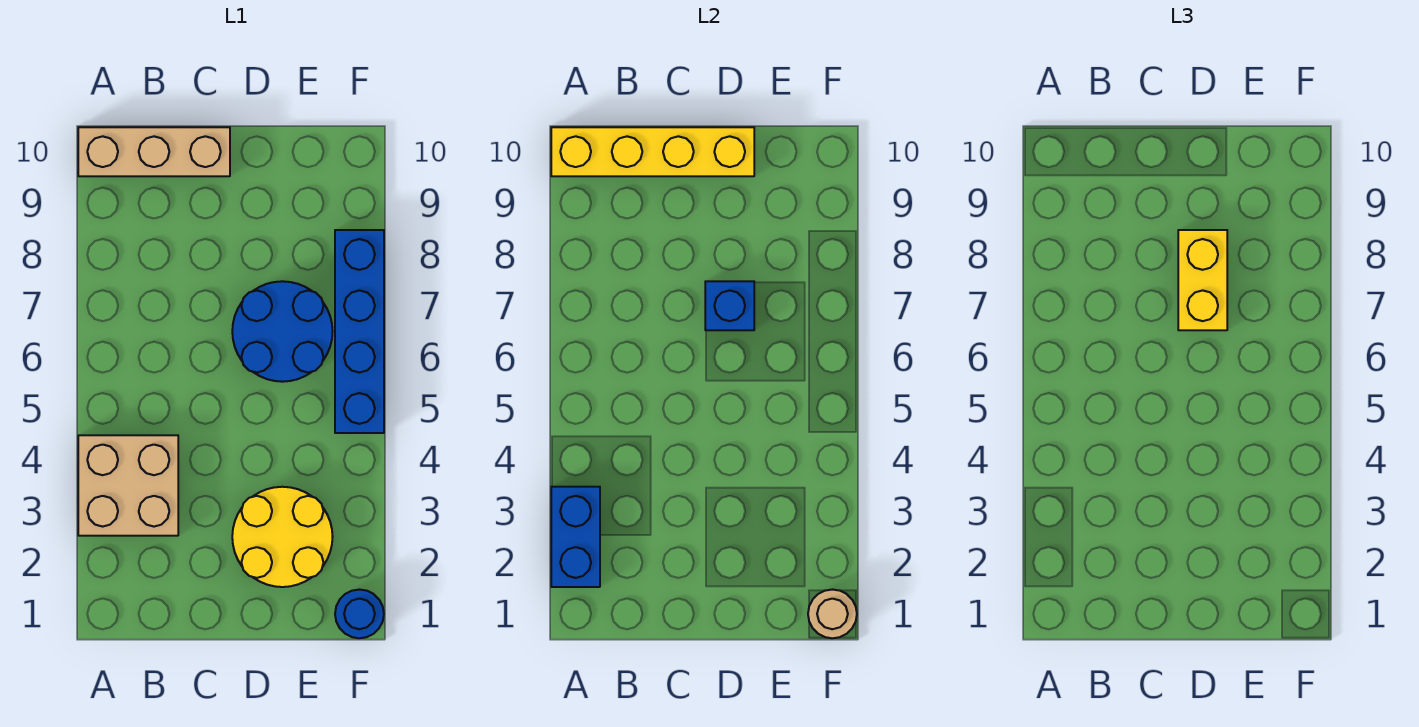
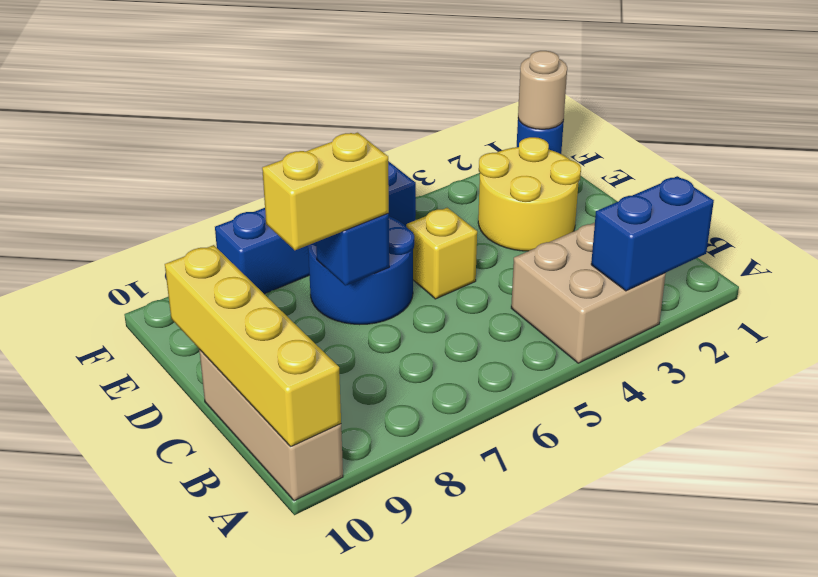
none -> yellow brick D5 level 1

